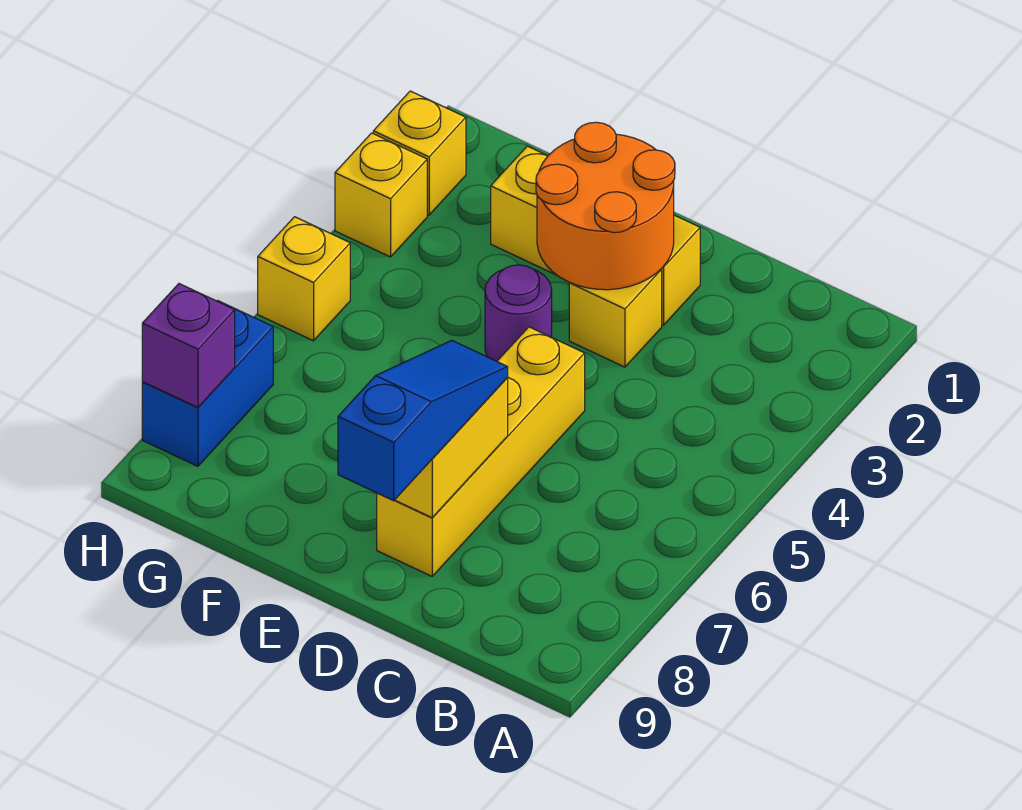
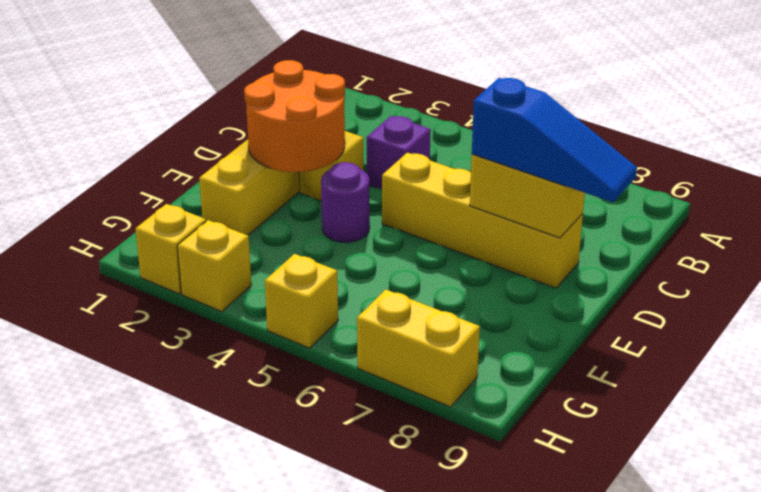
blue slope D7:D9 level 3 top 9 -> blue slope D7:D9 level 3 top 7
blue brick H7:H8 level 1 -> yellow brick H7:H8 level 1
purple brick H8 level 2 -> purple brick C4 level 1

